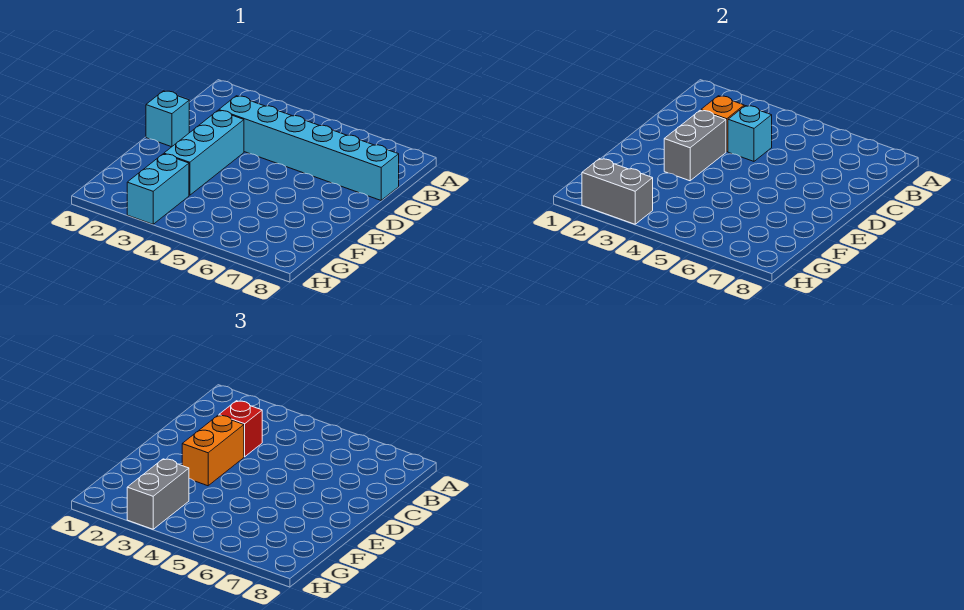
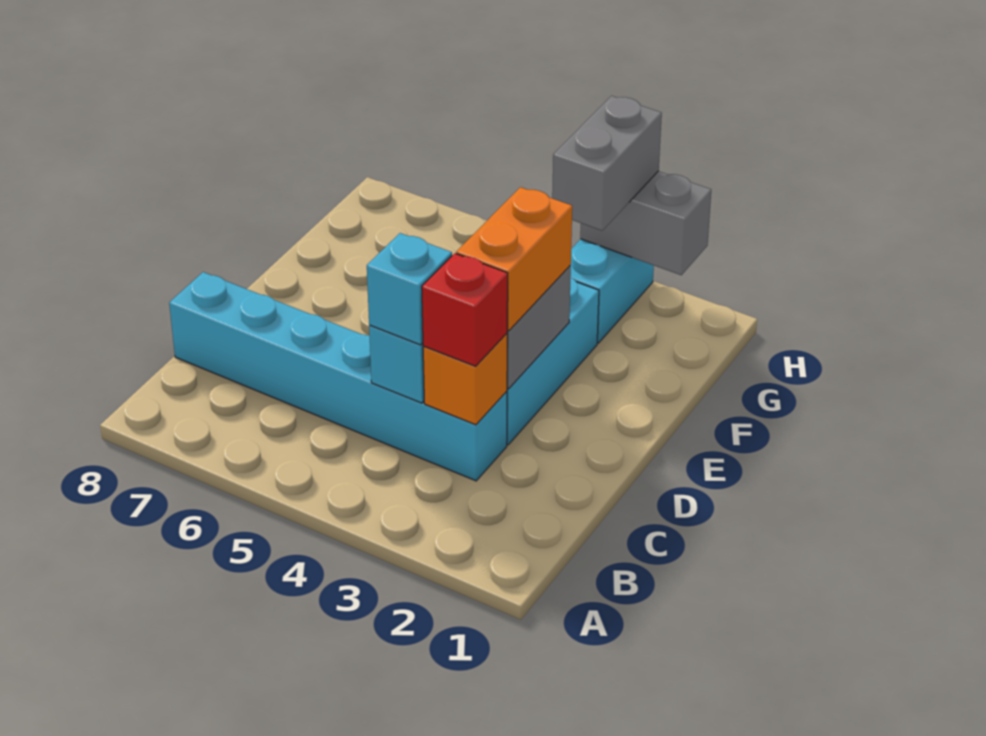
cyan brick D1 level 1 -> cyan brick C4 level 3

